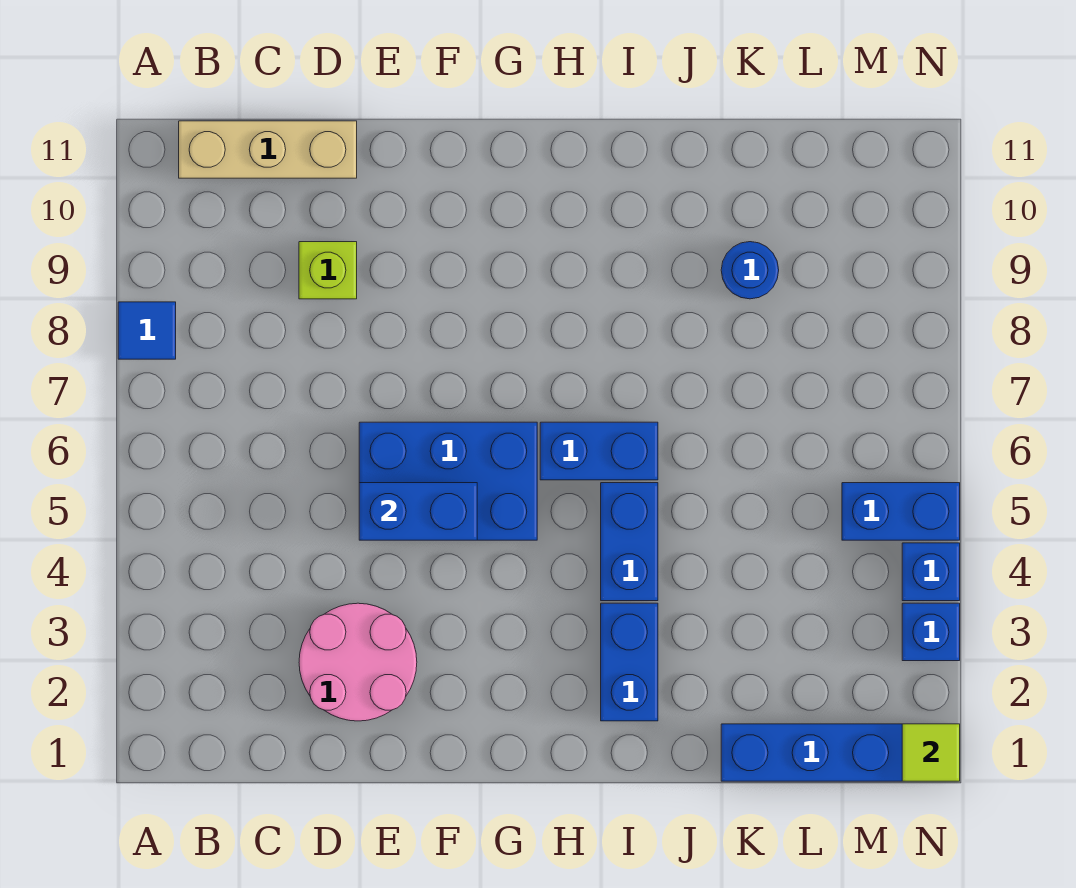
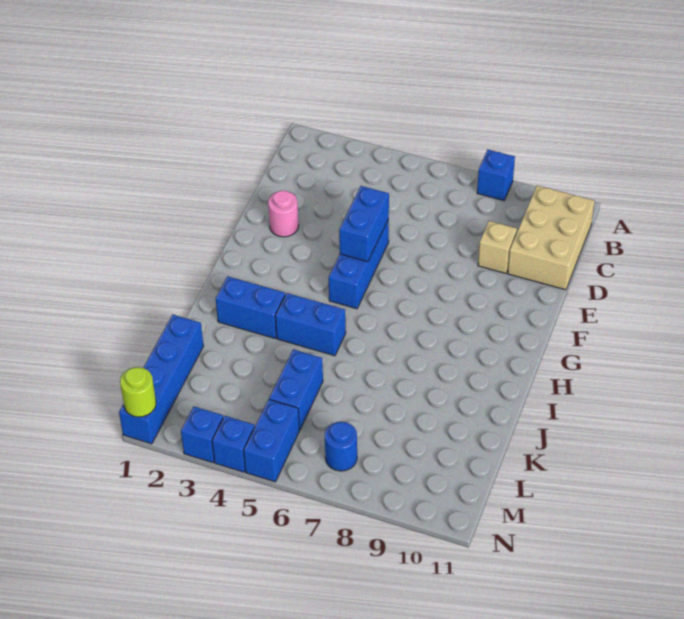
blue tile A8 level 1 -> blue brick A8 level 1
tan brick B11:D11 level 1 -> tan brick B10:D11 level 1
pink round brick D2:E3 level 1 -> pink round brick E2 level 1
lime brick D9 level 1 -> tan brick D9 level 1
blue brick E5:G6 level 1 -> blue brick E5:G5 level 1
blue brick H6:I6 level 1 -> blue brick K5:L5 level 1
blue round brick K9 level 1 -> blue round brick M7 level 1
lime tile N1 level 2 -> lime round brick N1 level 2

